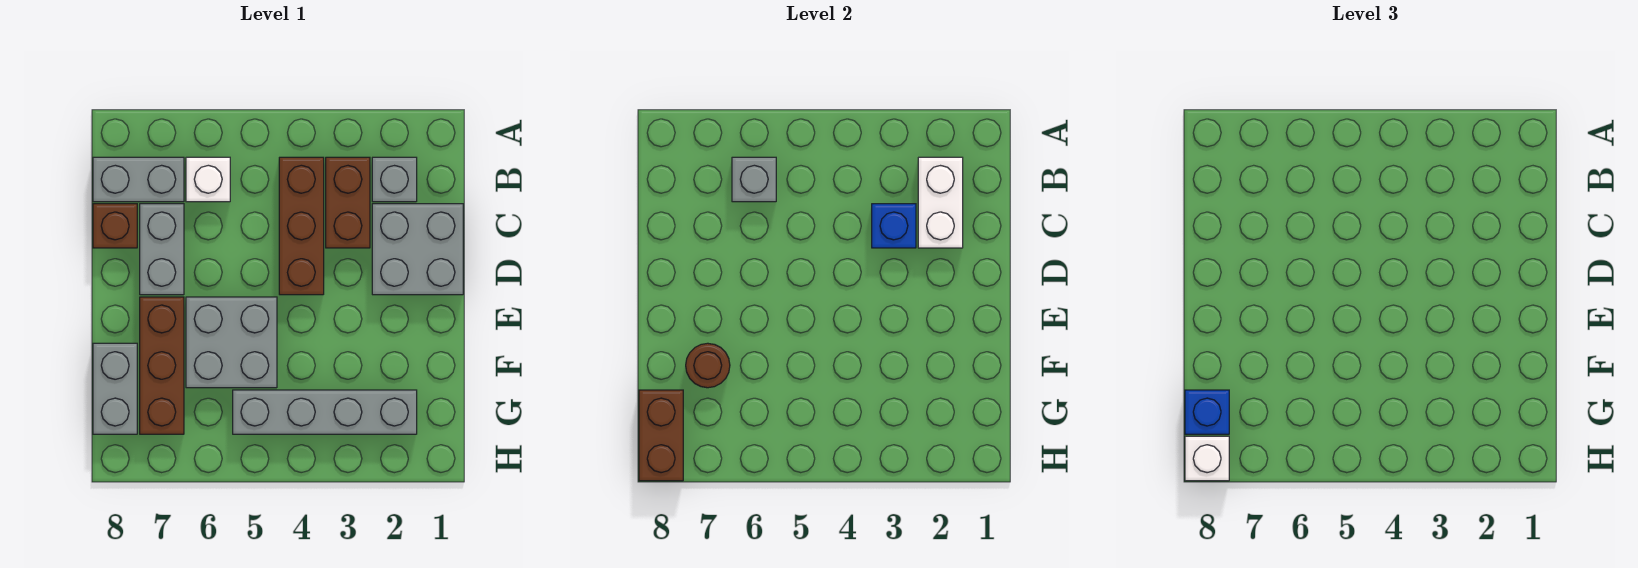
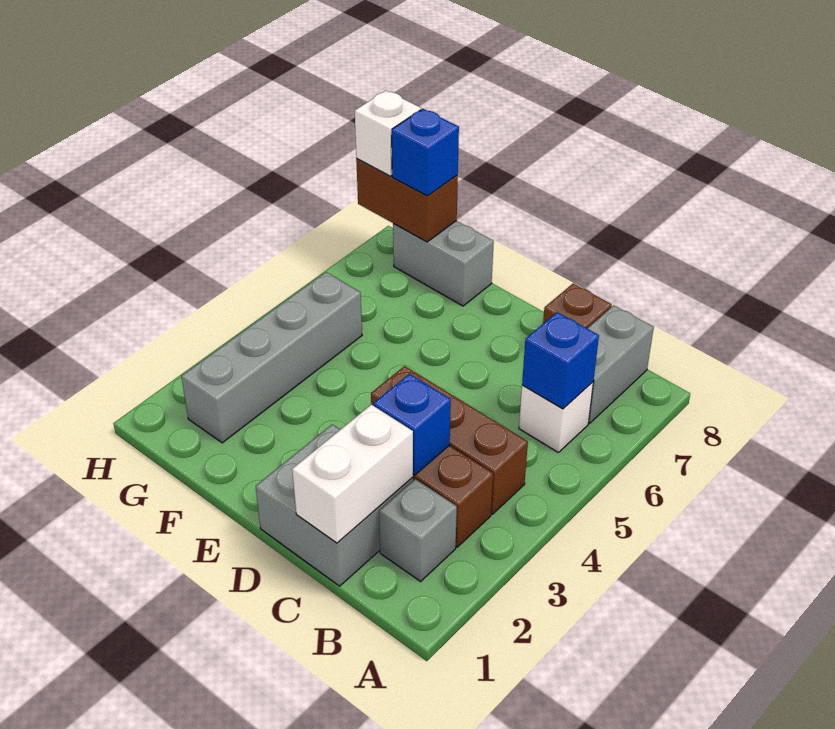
white brick B2:C2 level 2 -> white brick C1:C2 level 2
grey brick B6 level 2 -> blue brick B6 level 2
grey brick C7:D7 level 1 -> none
grey brick E5:F6 level 1 -> none
brown brick E7:G7 level 1 -> none
brown round brick F7 level 2 -> none

